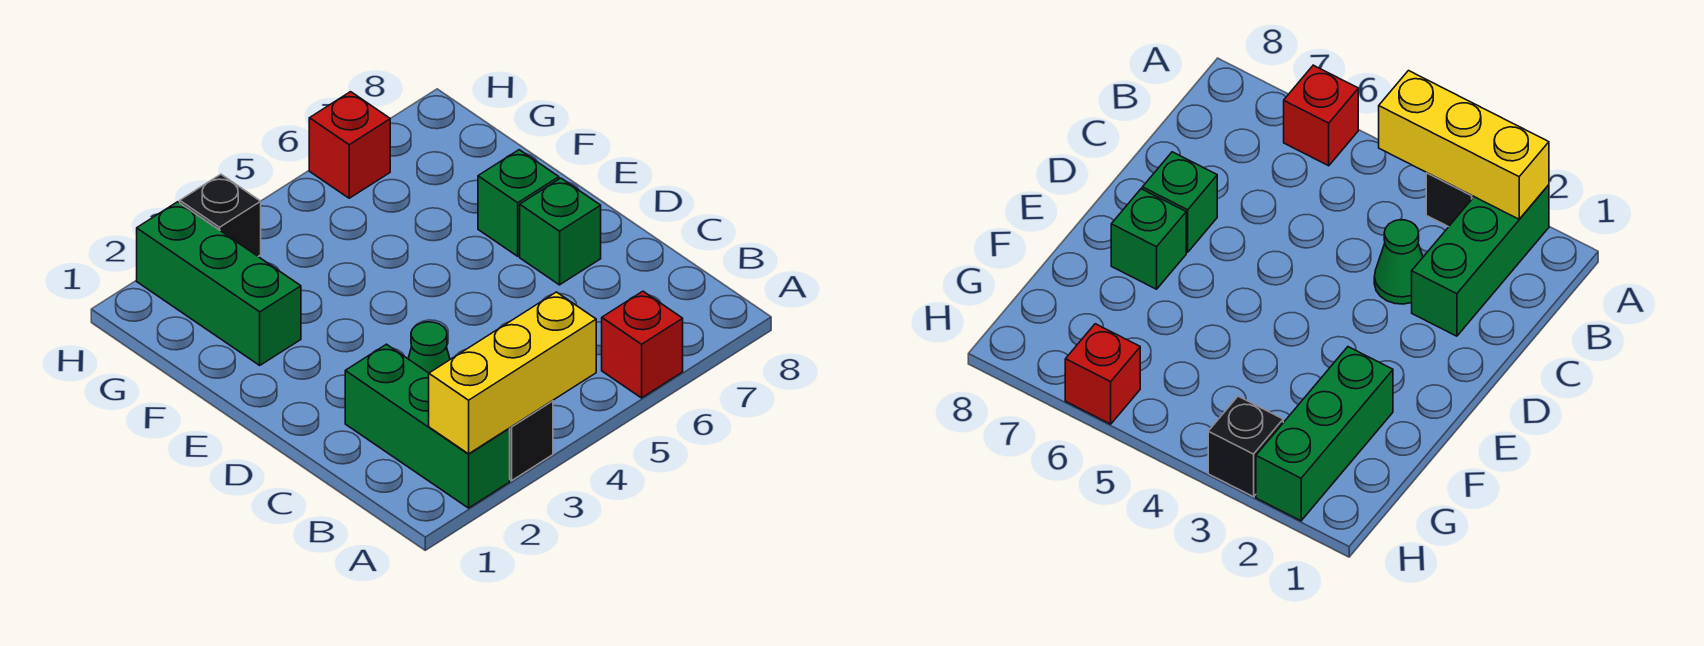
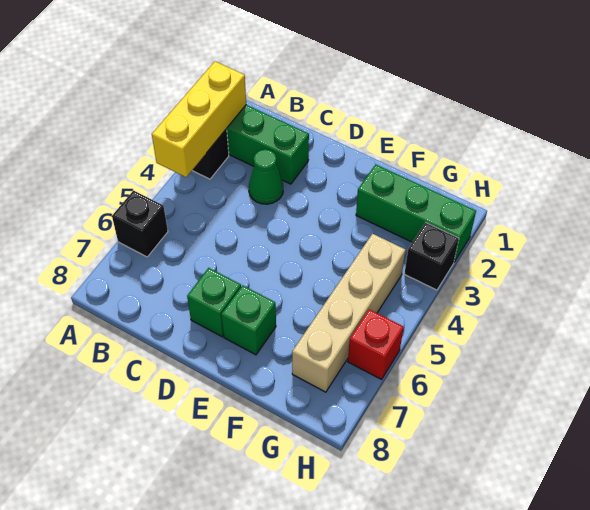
red brick A6 level 1 -> black brick A6 level 1
none -> tan brick G4:G7 level 1

